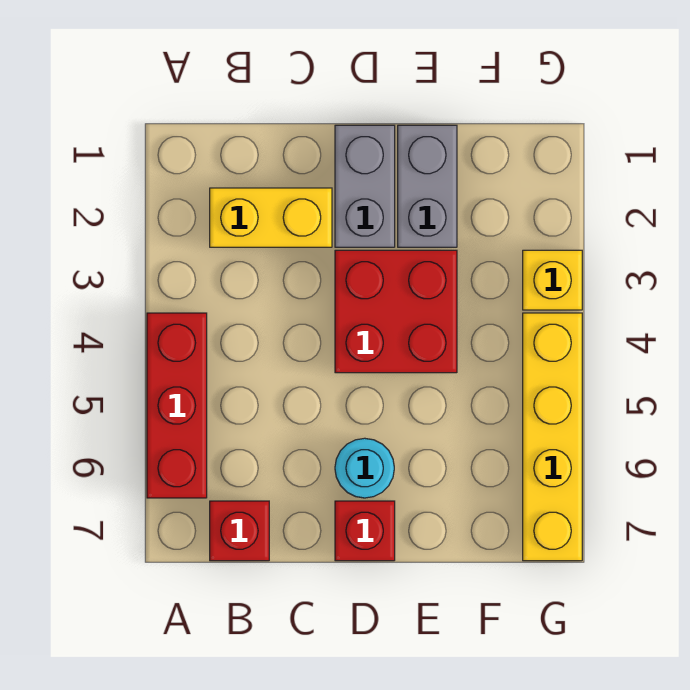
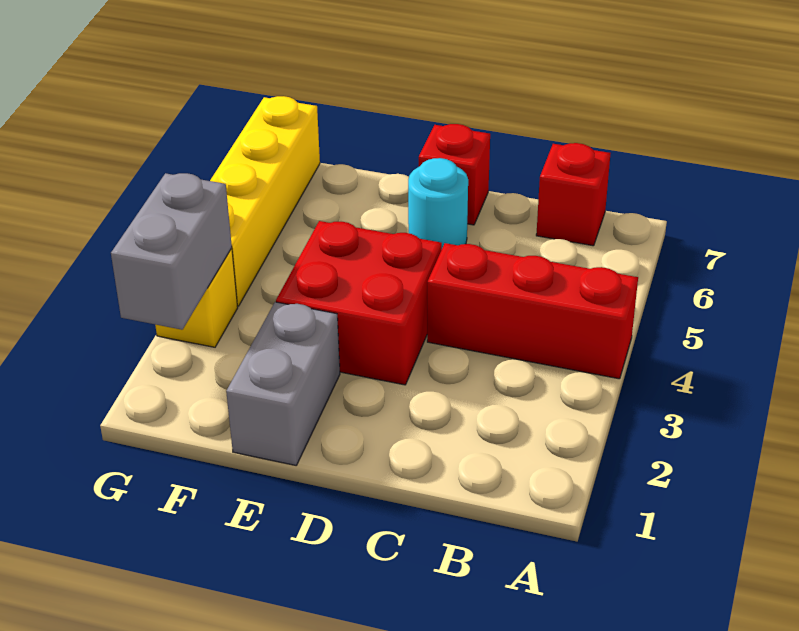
red brick A4:A6 level 1 -> red brick A4:C4 level 1
yellow brick B2:C2 level 1 -> none
grey brick D1:D2 level 1 -> grey brick G2:G3 level 2

